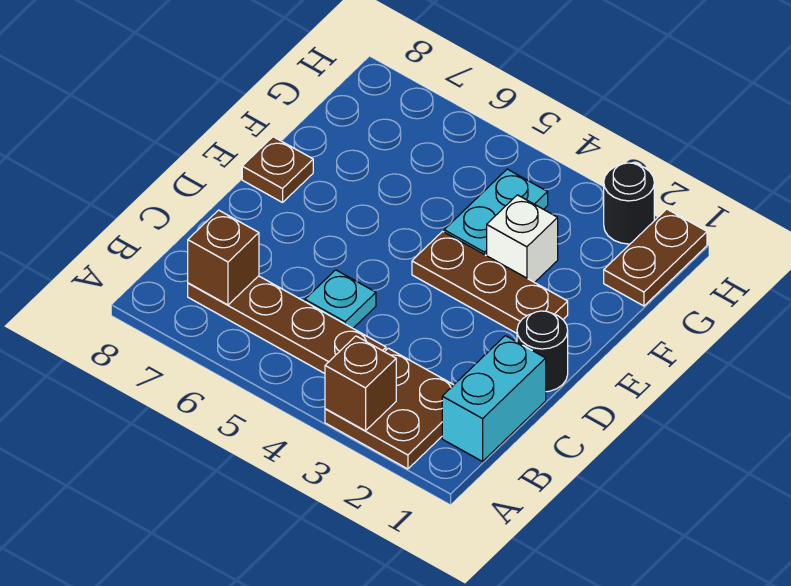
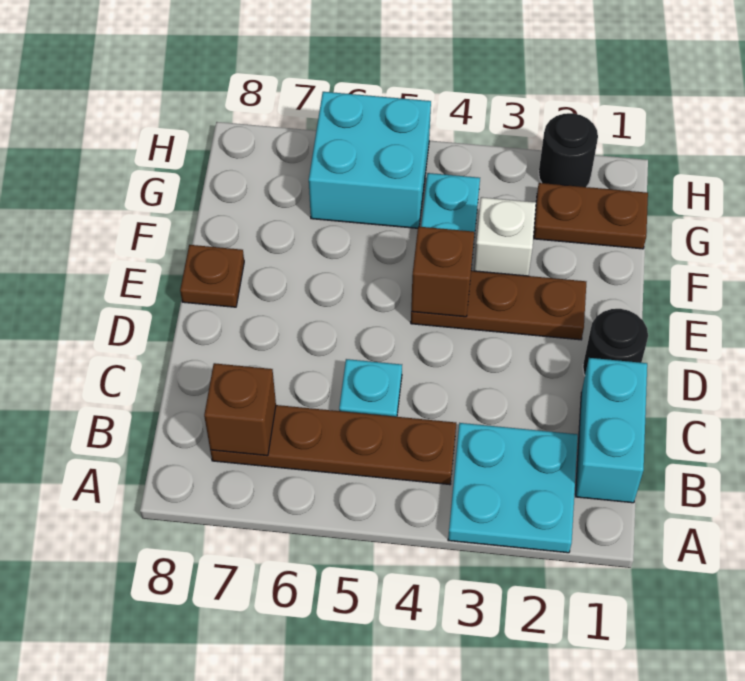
brown plate A2:B3 level 1 -> cyan plate A2:B3 level 1
brown brick A3 level 2 -> brown brick E4 level 2
brown plate G1:H1 level 1 -> brown plate G1:G2 level 1
none -> cyan brick G5:H6 level 1

